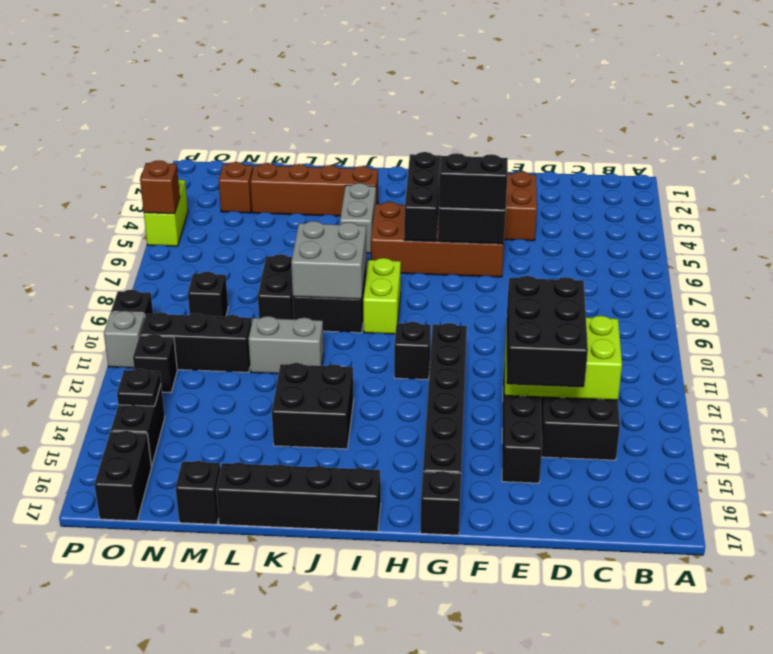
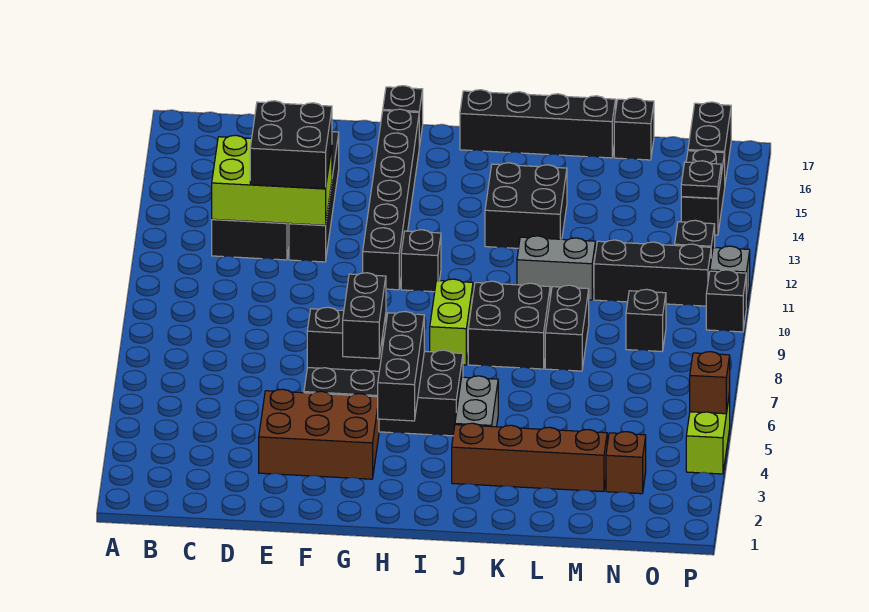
black brick D12:E14 level 3 -> black brick D12:E13 level 3
brown brick F5:I6 level 1 -> black brick F5:I6 level 1
black brick F6:G6 level 3 -> black brick G5:G6 level 3
grey brick J8:K9 level 2 -> none

